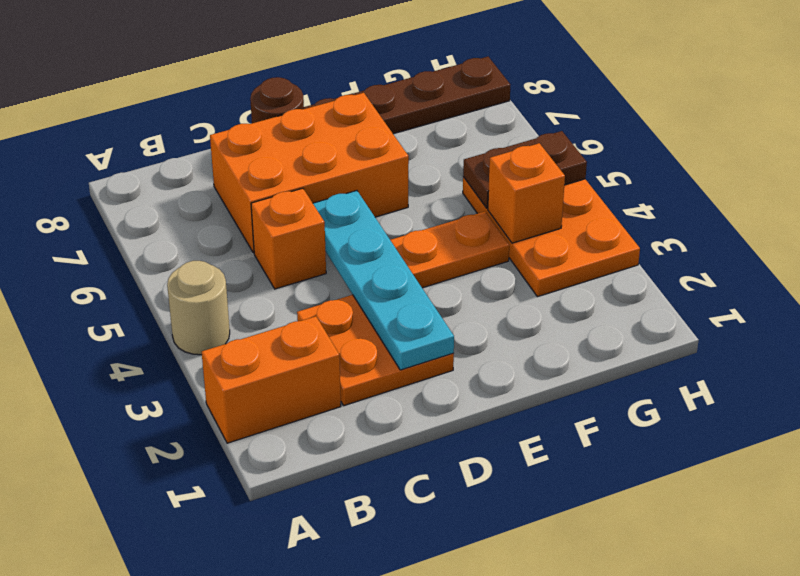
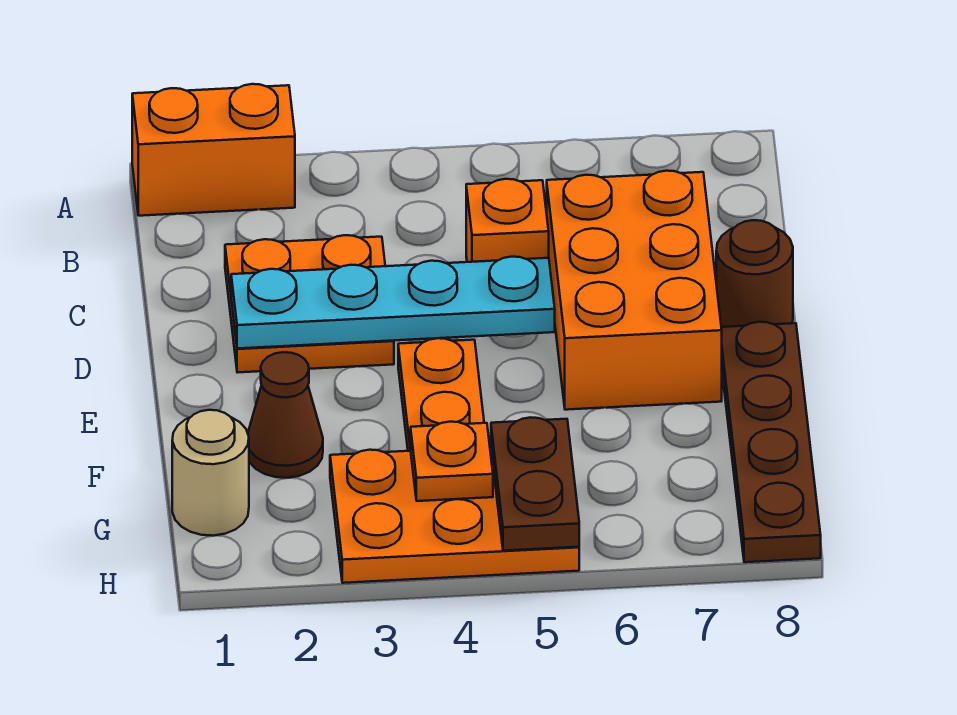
orange brick A2:B2 level 1 -> orange brick A1:A2 level 1
tan round brick A4 level 1 -> tan round brick G1 level 1
none -> brown cone F2 level 1
orange brick G4 level 2 -> orange plate G4 level 2

